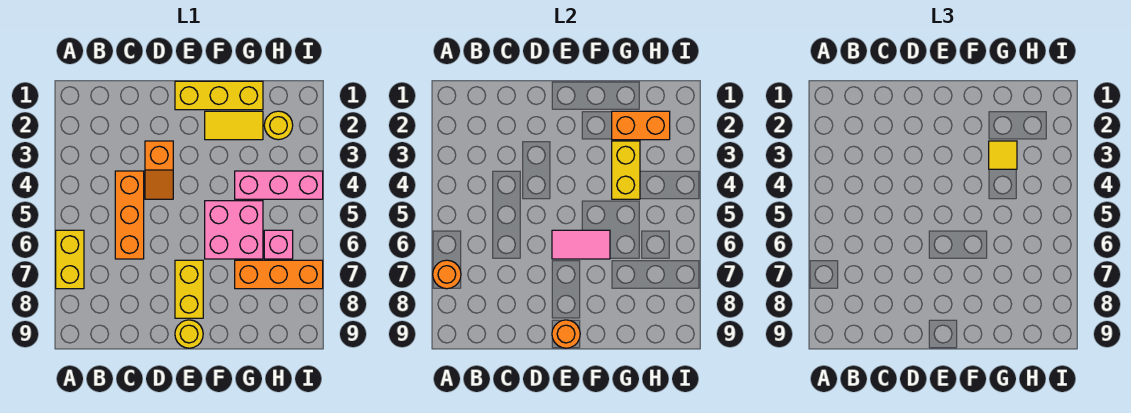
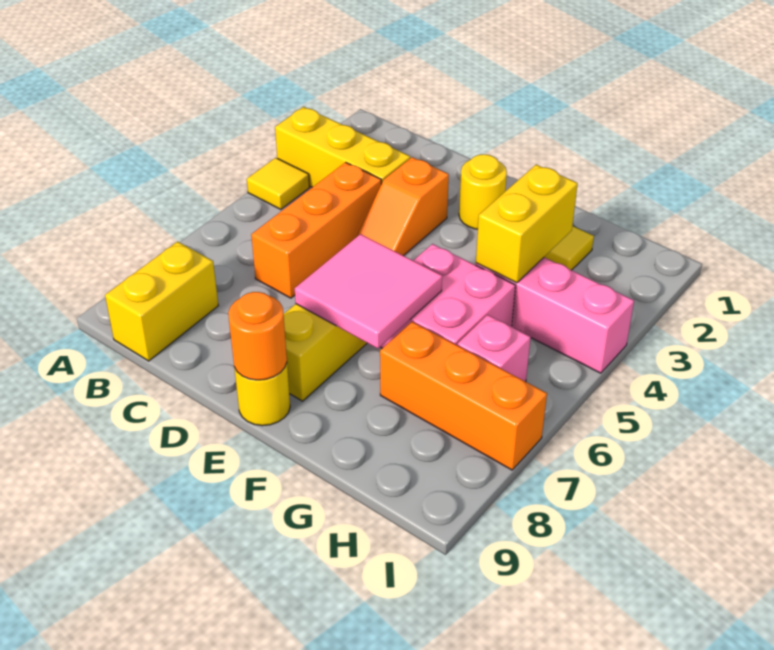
yellow brick A6:A7 level 1 -> yellow brick B8:B9 level 1
orange round brick A7 level 2 -> none
yellow brick E1:G1 level 1 -> yellow brick A3:C3 level 1
pink tile E6:F6 level 2 -> pink tile E6:F7 level 2
orange brick G2:H2 level 2 -> none
yellow tile G3 level 3 -> yellow tile A4 level 1
yellow round brick H2 level 1 -> yellow round brick E2 level 1

